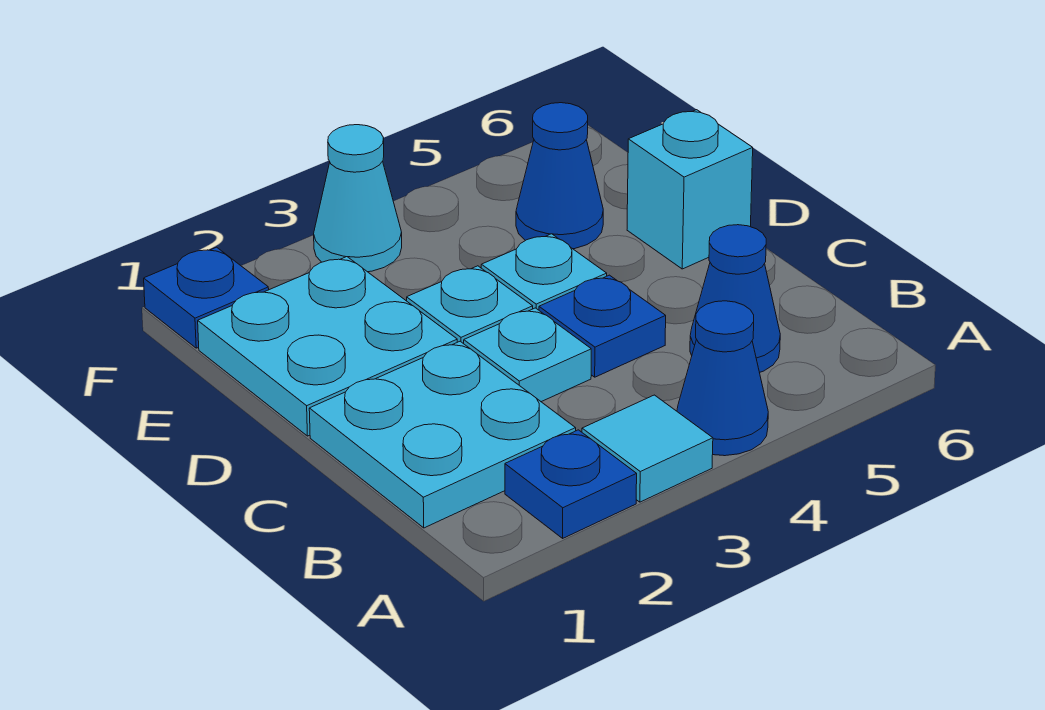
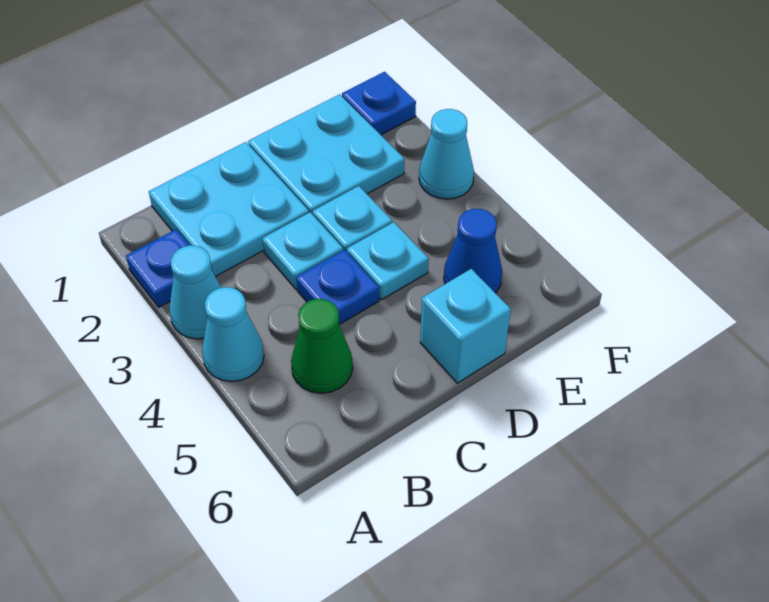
cyan tile A3 level 1 -> cyan cone A3 level 1
blue cone A4 level 1 -> cyan cone A4 level 1
blue cone B5 level 1 -> green cone B5 level 1

